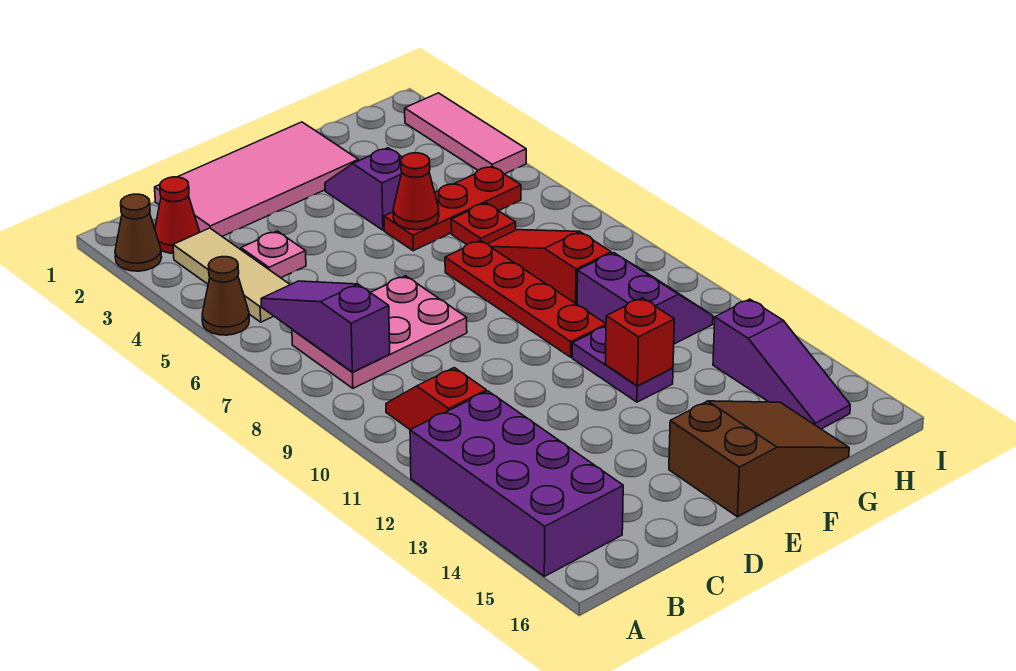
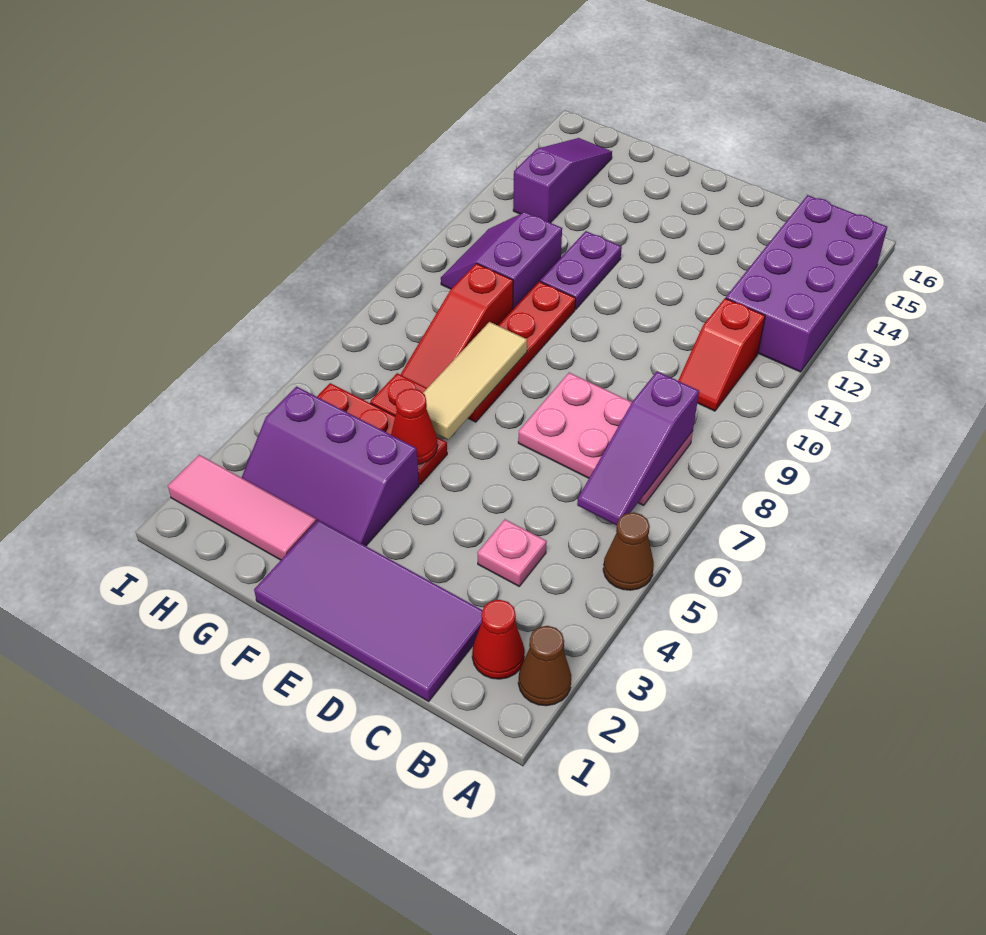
tan tile B3:B5 level 1 -> tan tile F6:F8 level 2
pink tile C1:F2 level 1 -> purple tile C1:F2 level 1
brown slope E15:G16 level 1 top E -> none
purple slope F3:F4 level 1 top 4 -> purple slope F3:H4 level 1 top 4
red brick F12 level 2 -> none
pink tile I2:I4 level 1 -> pink tile G2:I2 level 1

